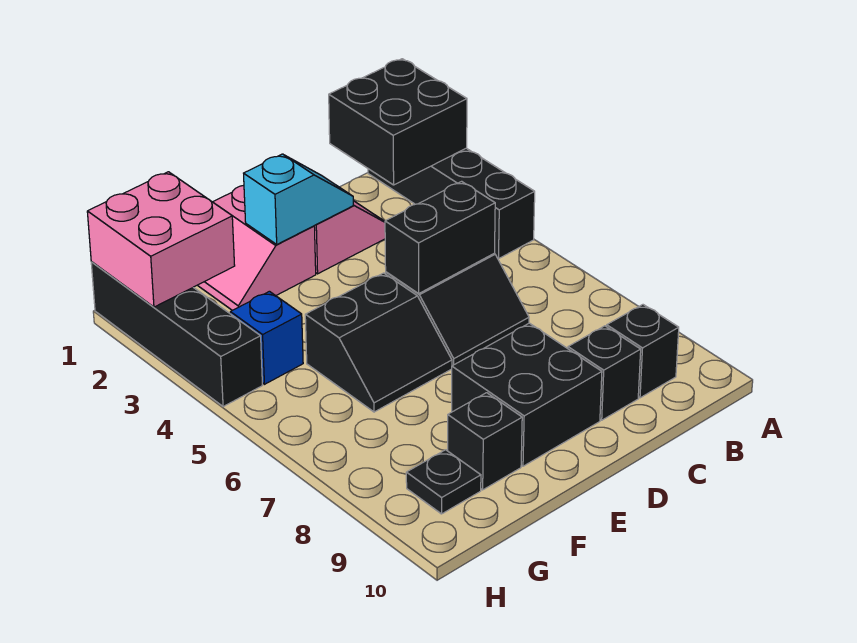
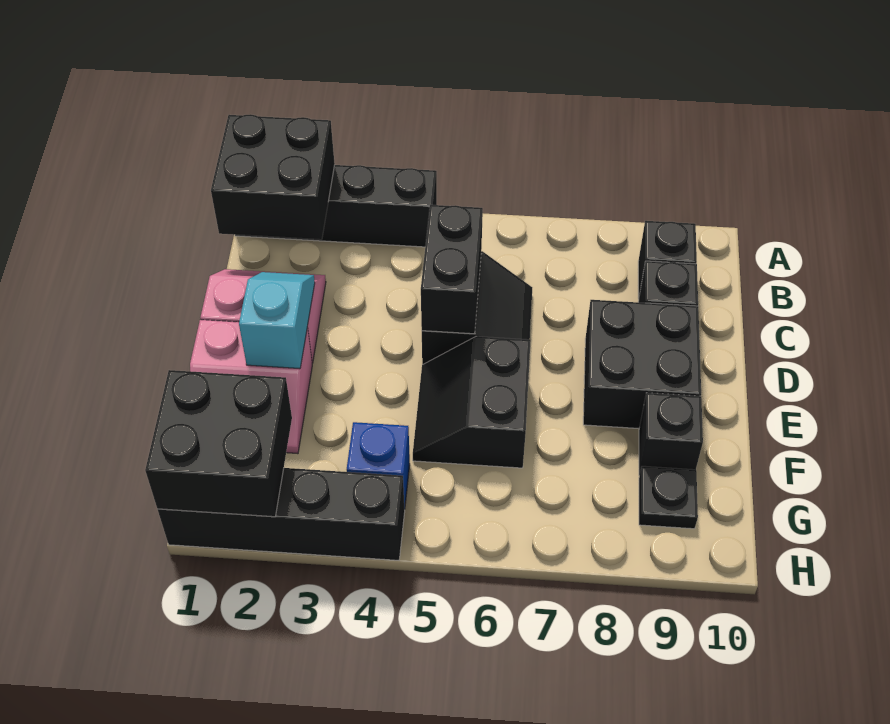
black slope E5:F6 level 1 top 5 -> black slope E5:F6 level 1 top 6
pink brick G1:H2 level 2 -> black brick G1:H2 level 2

